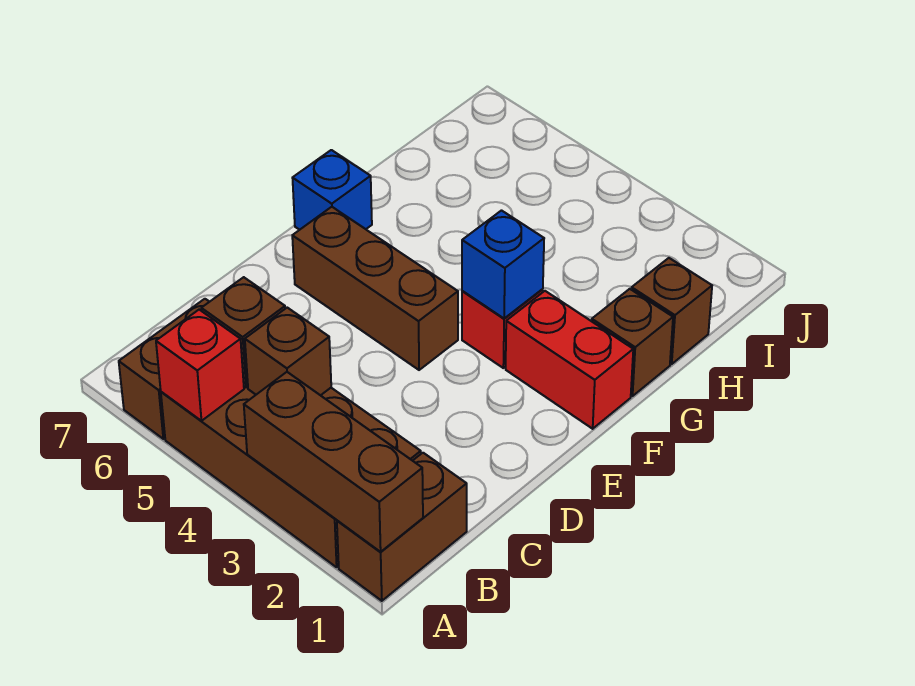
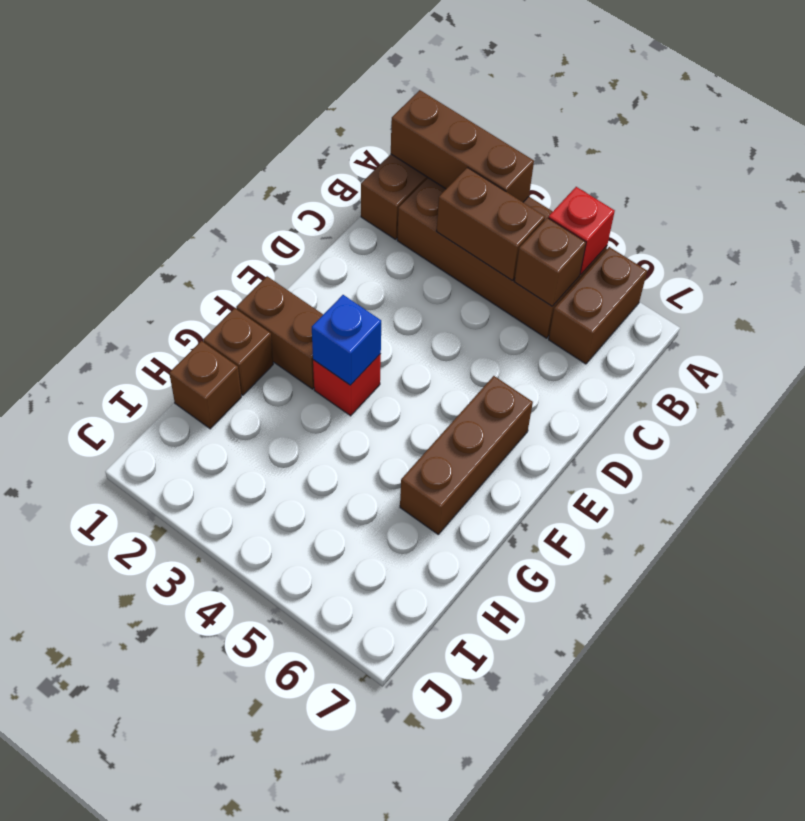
brown brick B4 level 2 -> brown brick B3:B4 level 2
brown brick E4:E6 level 1 -> brown brick E6:G6 level 1
red brick F1:F2 level 1 -> brown brick F1:F2 level 1
blue brick F7 level 1 -> none

